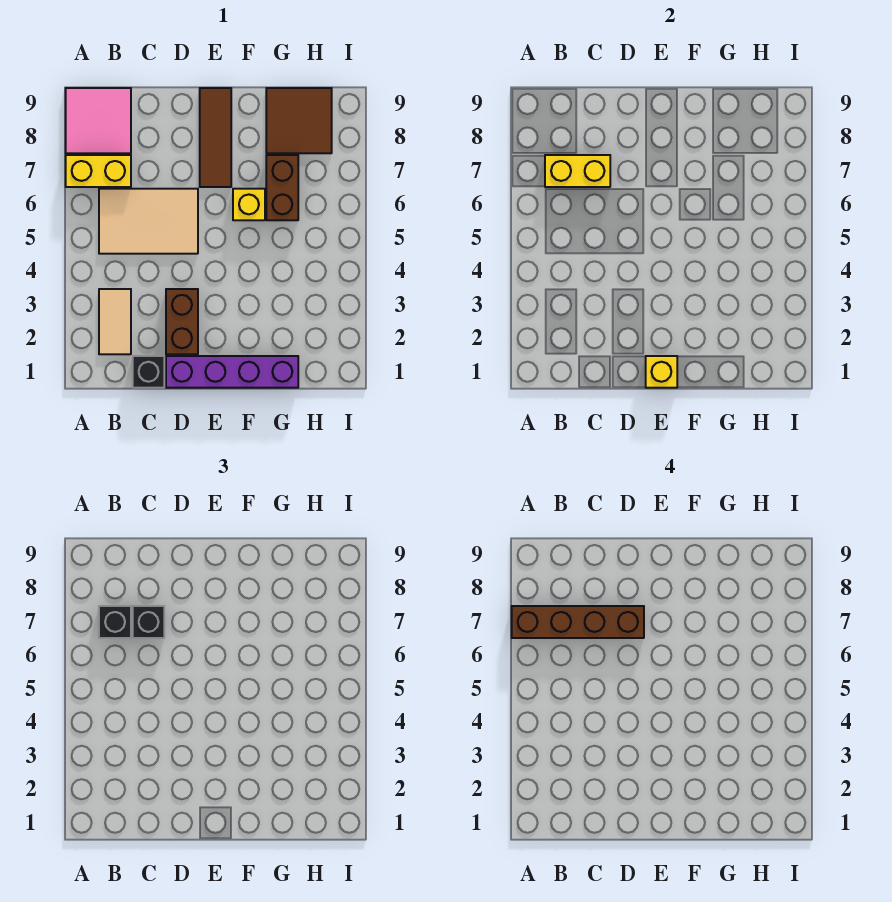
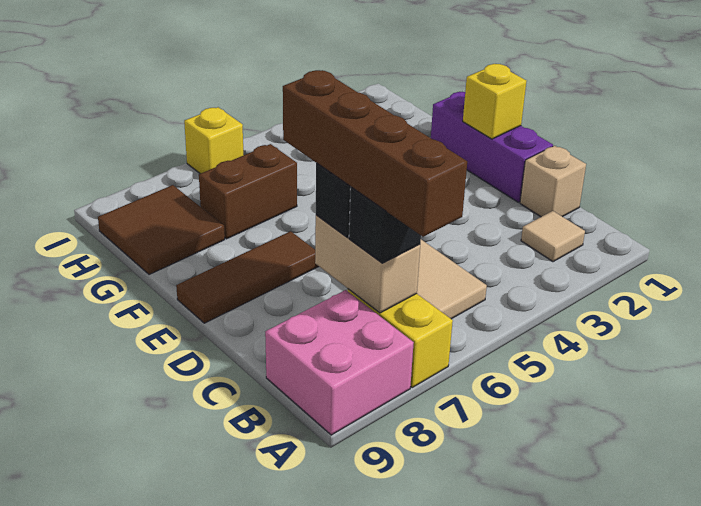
pink tile A8:B9 level 1 -> pink brick A8:B9 level 1
tan tile B2:B3 level 1 -> tan tile B2 level 1
yellow brick B7:C7 level 2 -> tan brick B7:C7 level 2
black brick C1 level 1 -> tan brick C1 level 1
purple brick D1:G1 level 1 -> purple brick D1:F1 level 1
brown brick D2:D3 level 1 -> none
yellow brick F6 level 1 -> yellow brick I6 level 1

